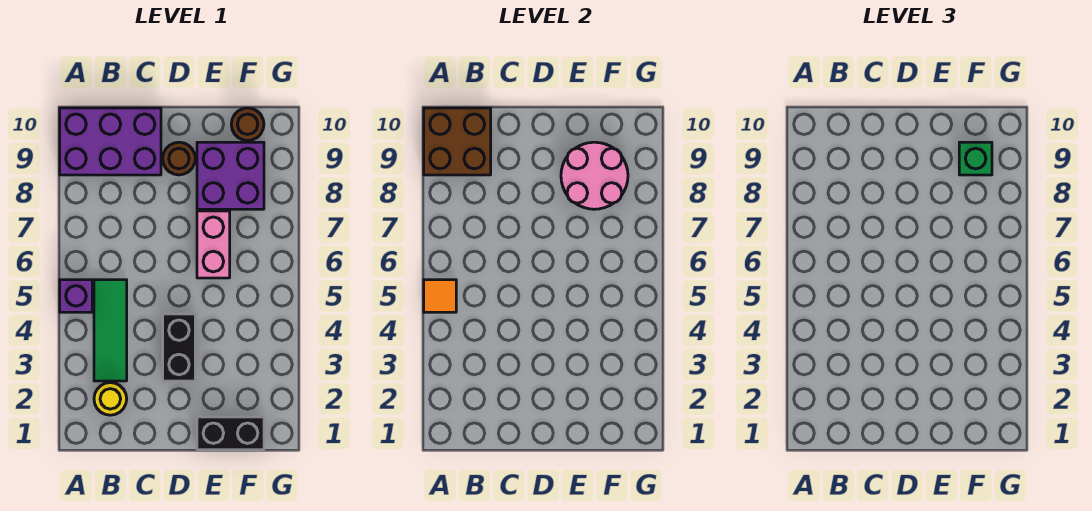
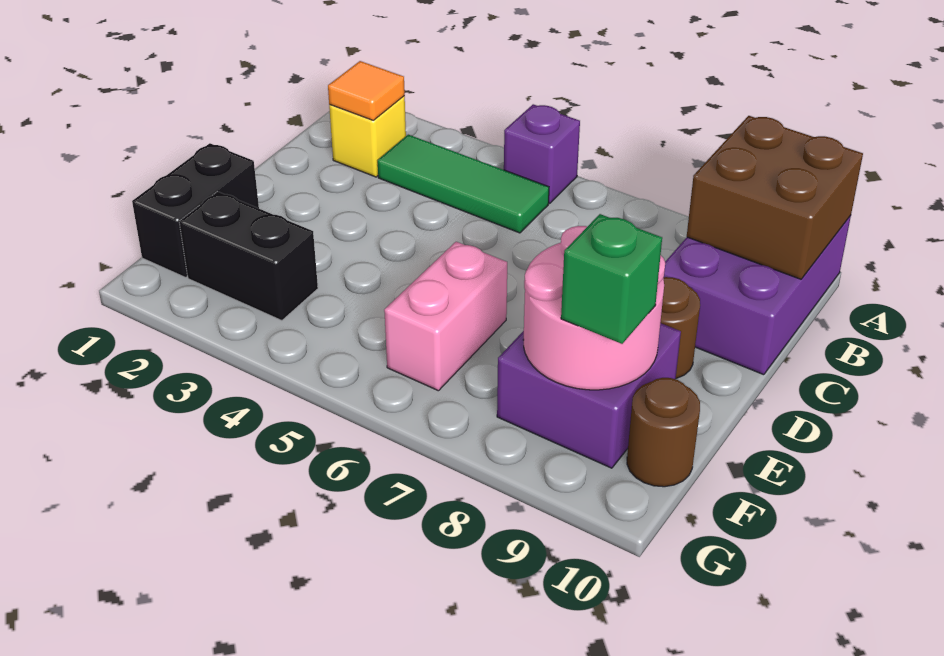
orange tile A5 level 2 -> orange tile B2 level 2
yellow round brick B2 level 1 -> yellow brick B2 level 1
black brick D3:D4 level 1 -> black brick F2:F3 level 1
pink brick E6:E7 level 1 -> pink brick E6:F6 level 1

